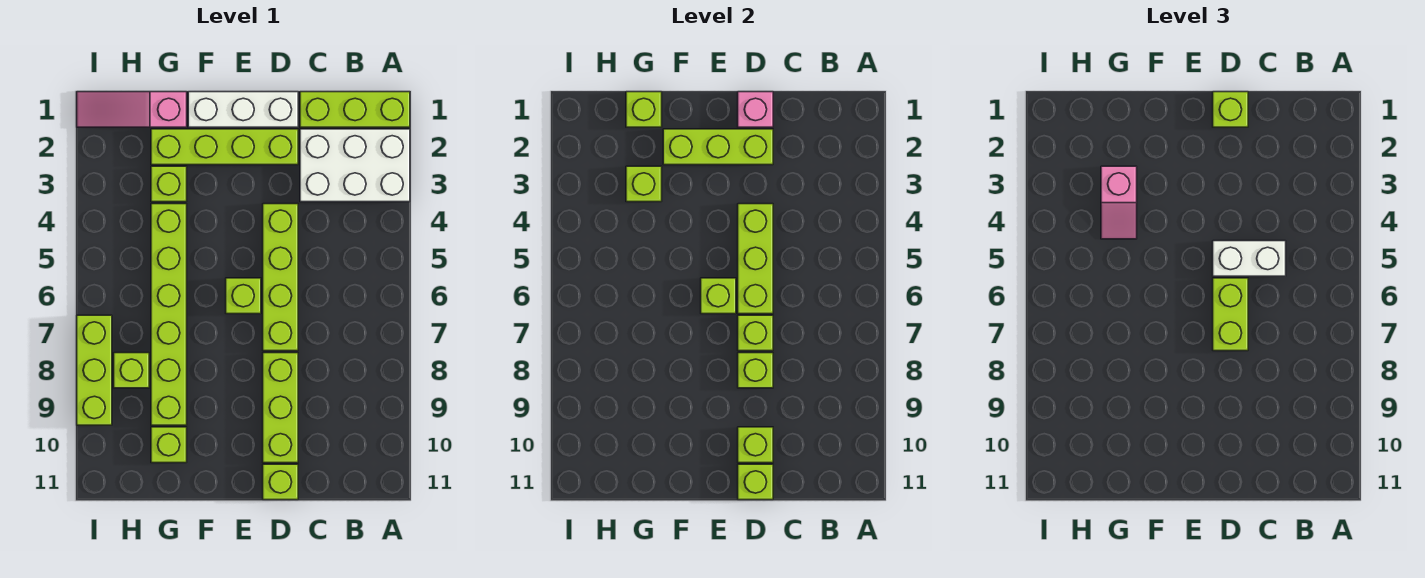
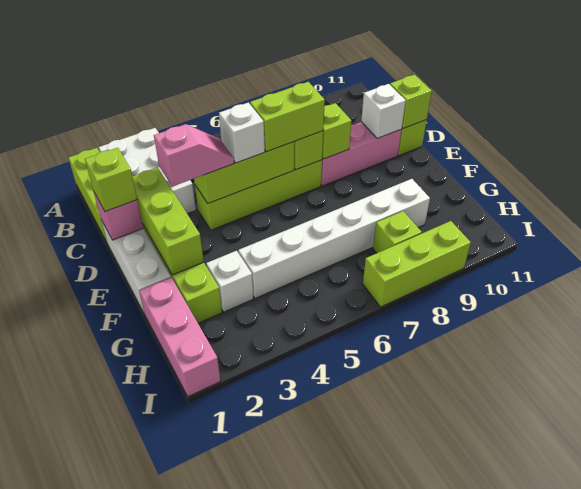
white brick C5:D5 level 3 -> white brick D5 level 3
lime brick D8:D10 level 1 -> pink brick D8:D10 level 1
lime brick D10 level 2 -> white brick D10 level 2
lime brick E6 level 1 -> none
lime brick E6 level 2 -> none
pink slope G1:I1 level 1 top G -> pink brick G1:I1 level 1
lime brick G1 level 2 -> none
lime brick G3 level 1 -> white brick G3 level 1
lime brick G3 level 2 -> none
pink slope G3:G4 level 3 top 3 -> pink slope D3:D4 level 3 top 3
lime brick G4:G9 level 1 -> white brick G4:G9 level 1
lime brick G10 level 1 -> none

